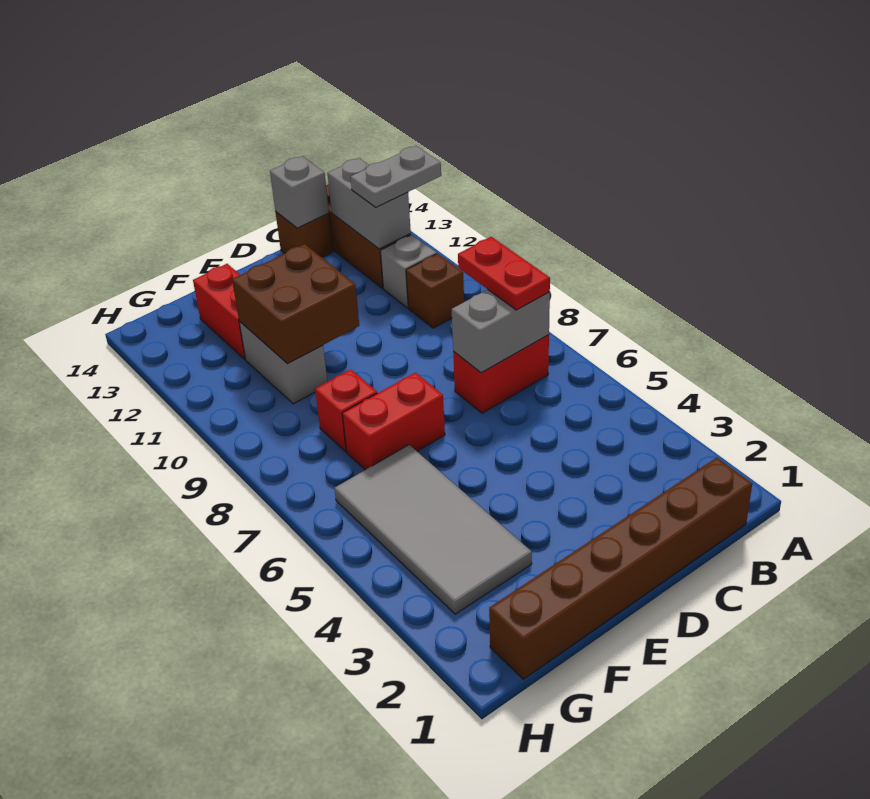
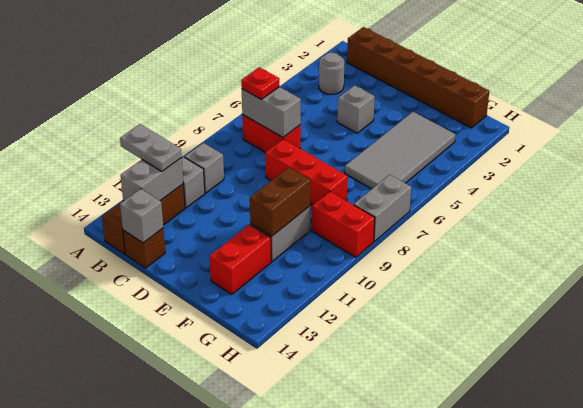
none -> grey round brick B3 level 1
red plate B7:B8 level 3 -> red plate B7 level 3
brown brick B10 level 1 -> grey brick B10 level 1
none -> grey brick D4 level 1
red brick E7:F7 level 1 -> red brick G9:H9 level 1
brown brick E10:F11 level 2 -> brown brick F10:F11 level 2
red brick F8 level 1 -> red brick D8:F8 level 1
none -> grey brick H7:H8 level 1

